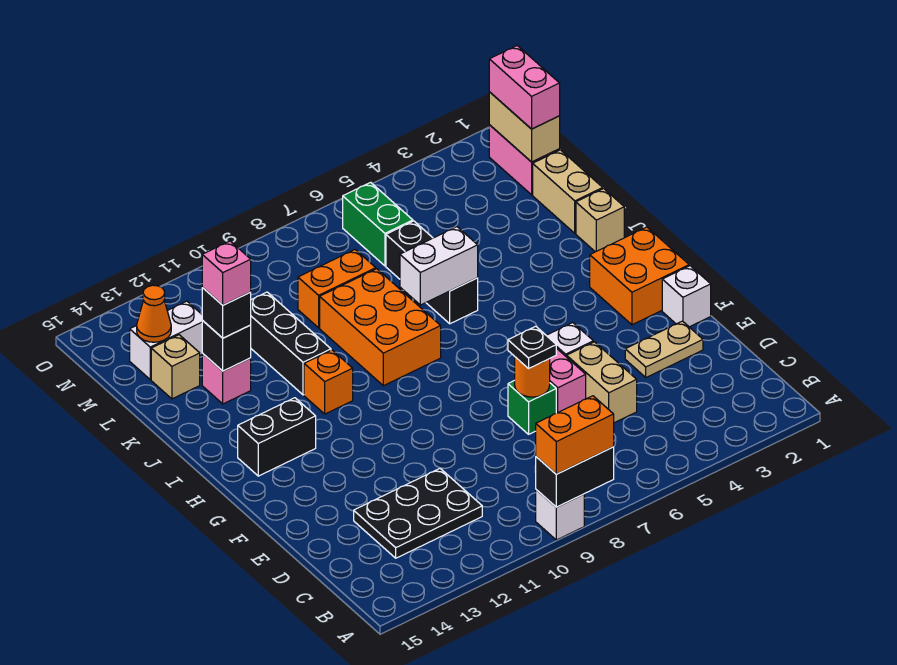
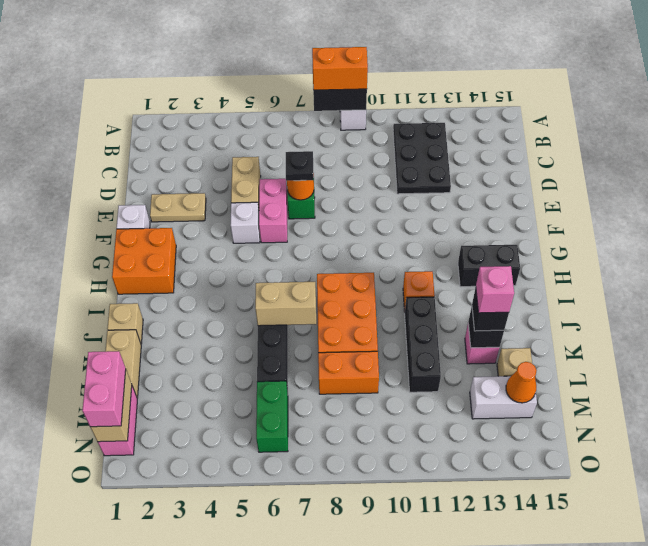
black plate C11:D13 level 1 -> black plate B11:D12 level 1
white brick J6:J7 level 2 -> tan brick J6:J7 level 2

